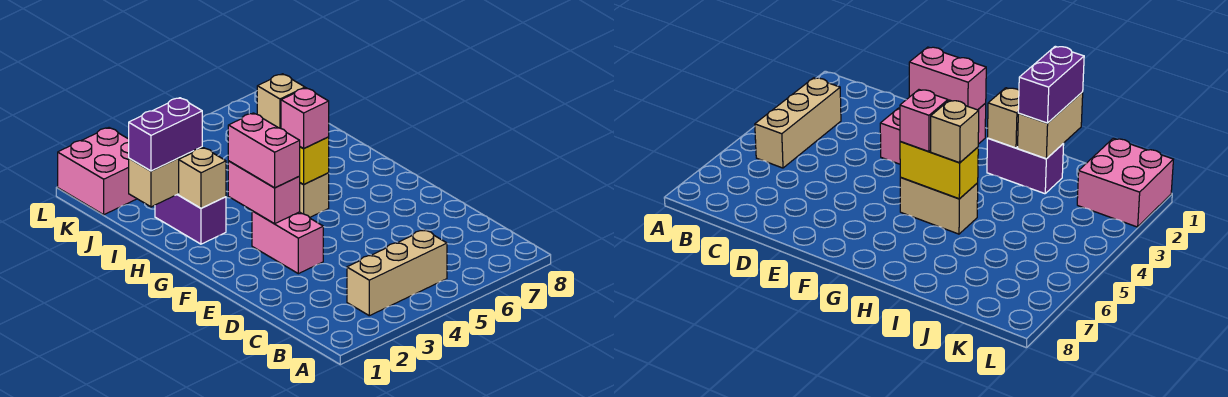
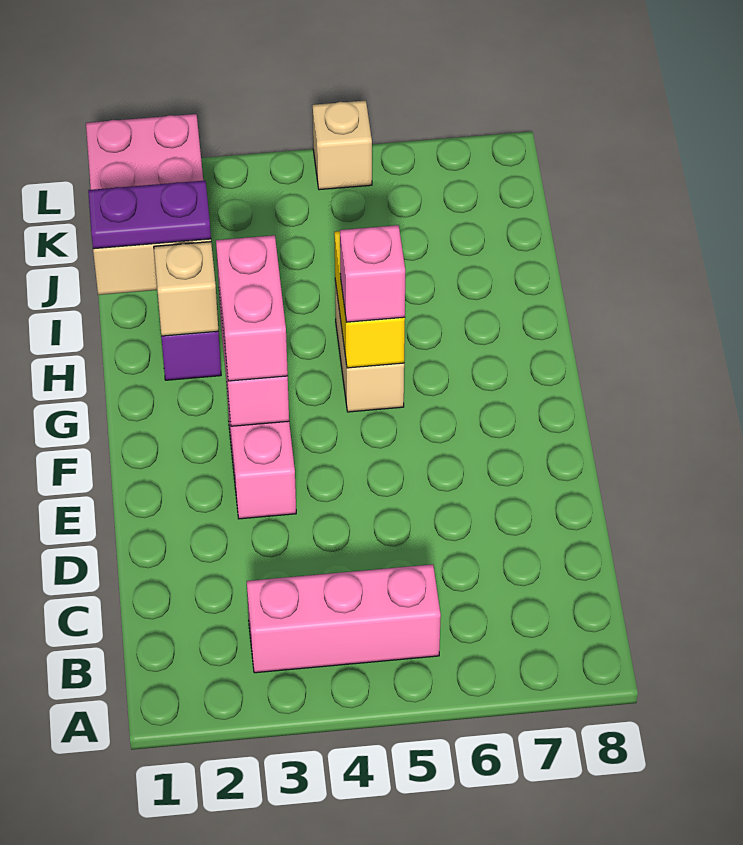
tan brick B3:B5 level 1 -> pink brick B3:B5 level 1
tan brick H5 level 3 -> tan brick L5 level 1
purple brick I1:I2 level 3 -> purple plate I1:I2 level 3

